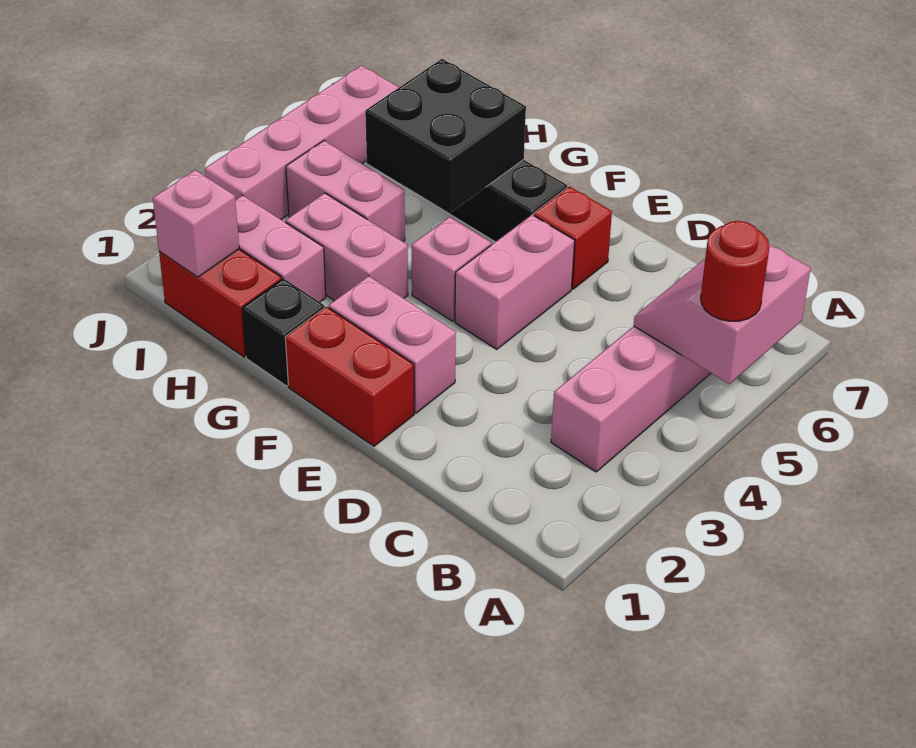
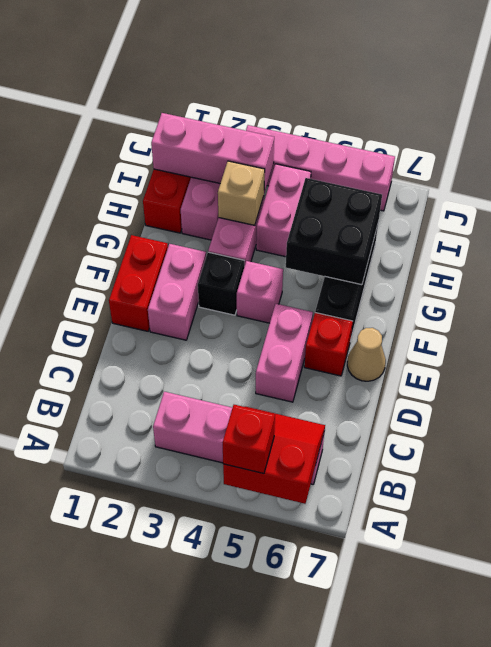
pink slope A5:B6 level 2 top A -> red slope A5:B6 level 2 top A
red round brick A5 level 3 -> red brick A5 level 3
pink brick E4:E5 level 1 -> pink brick D5:E5 level 1
none -> tan cone E7 level 1
black brick G1 level 1 -> black brick F3 level 1
none -> tan brick H3 level 2
pink brick I1 level 2 -> pink brick I1:I3 level 2

